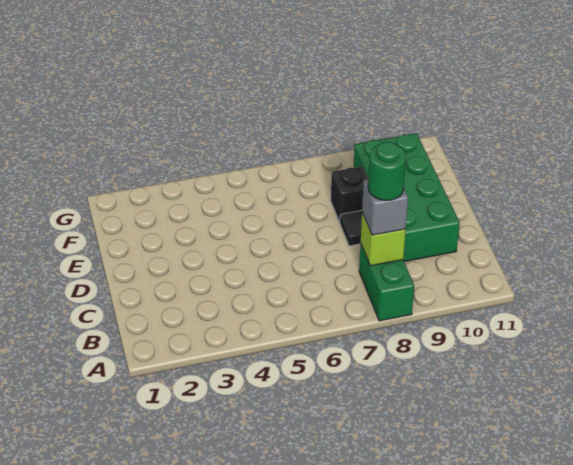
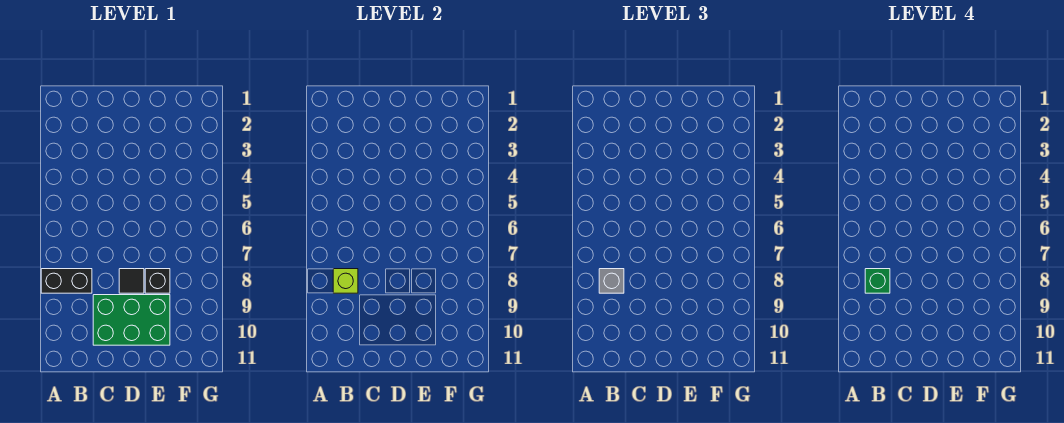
green brick A8:B8 level 1 -> black brick A8:B8 level 1
green round brick B8 level 4 -> green brick B8 level 4
green brick C9:F10 level 1 -> green brick C9:E10 level 1

